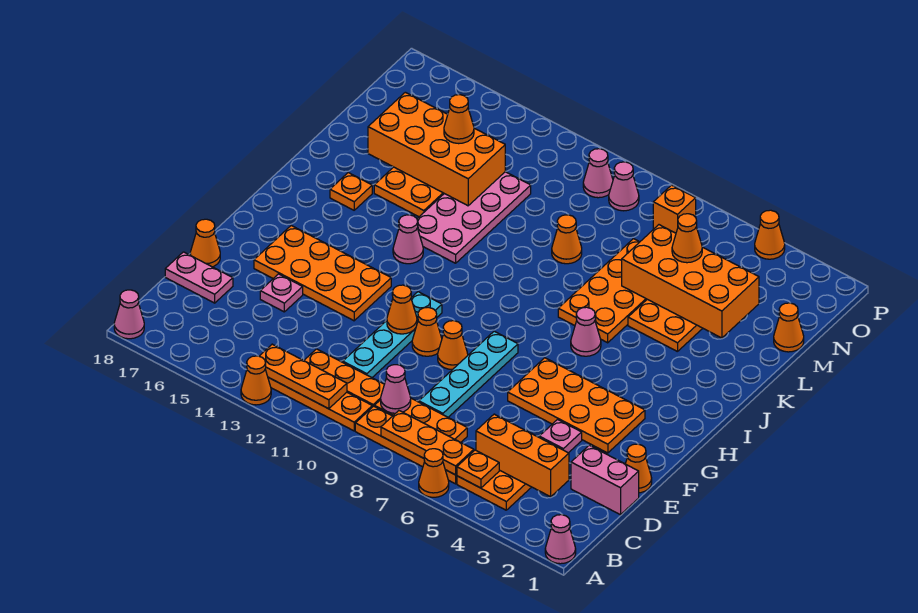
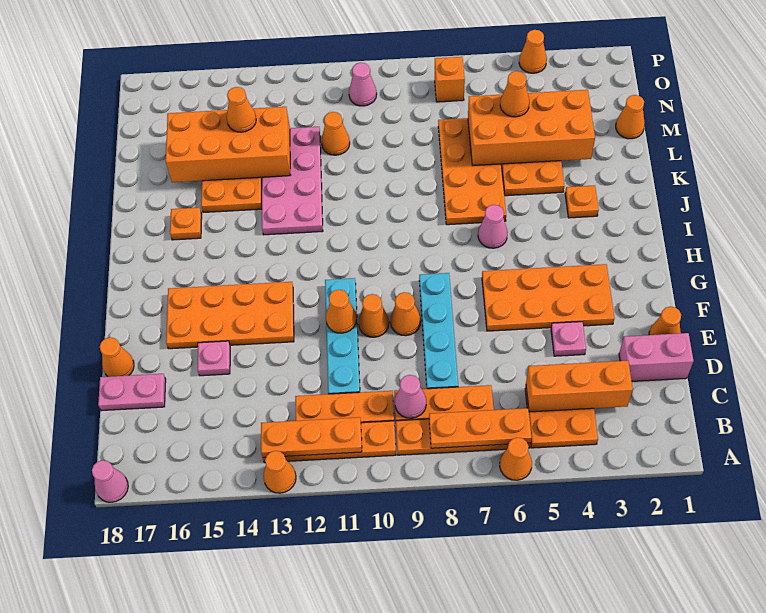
pink cone A1 level 1 -> none
orange plate B5 level 2 -> orange plate J3 level 1
pink cone I13 level 1 -> none
orange cone L9 level 1 -> orange cone M11 level 1
pink cone O9 level 1 -> none

